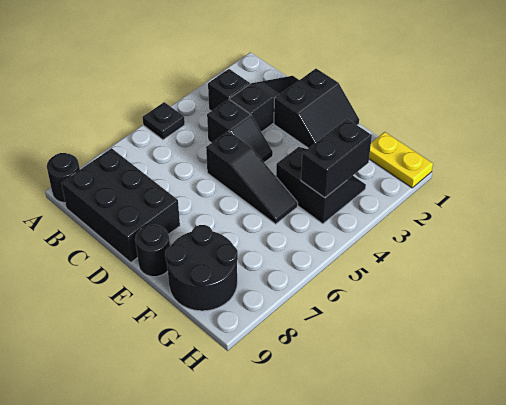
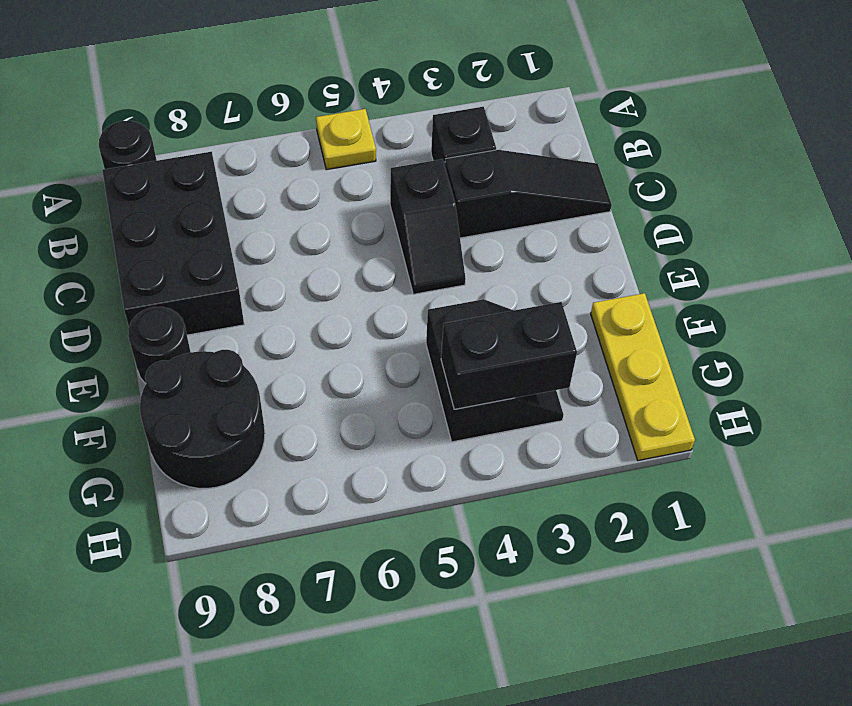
black plate A5 level 1 -> yellow plate A5 level 1
black slope D1:E2 level 1 top D -> none
black slope D5:F5 level 1 top D -> none
yellow plate G1:H1 level 1 -> yellow plate F1:H1 level 1

